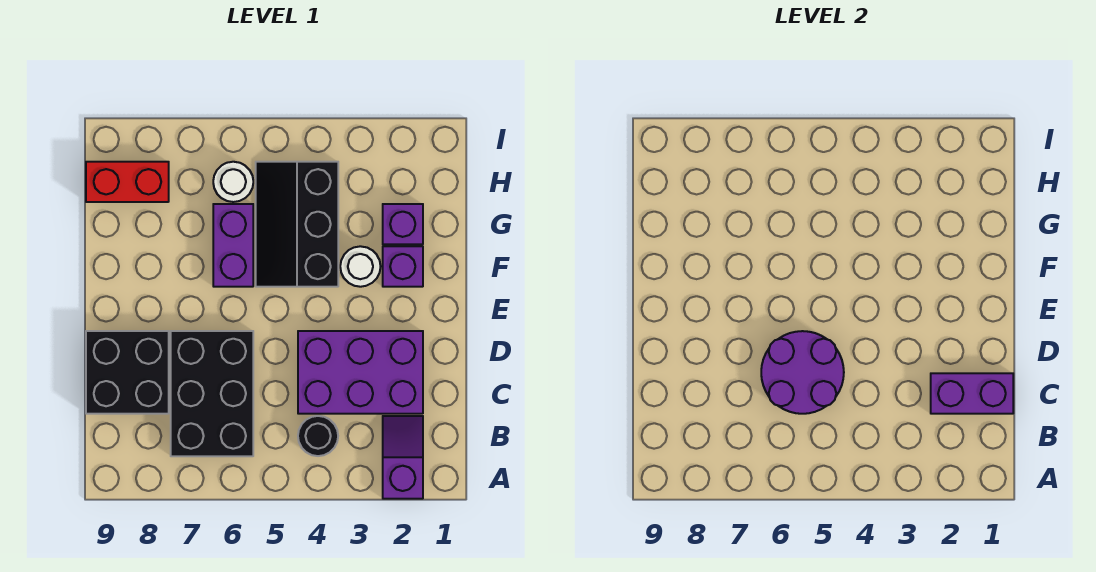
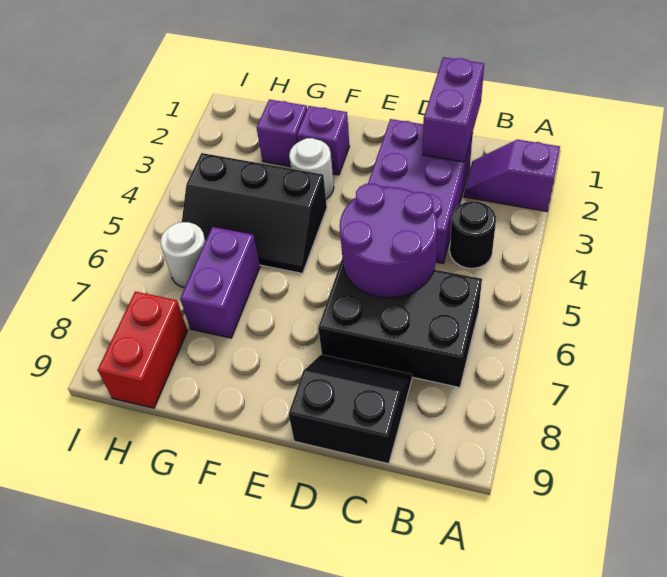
black brick C8:D9 level 1 -> black slope C8:D9 level 1 top 9
purple brick F6:G6 level 1 -> purple brick G6:G7 level 1

